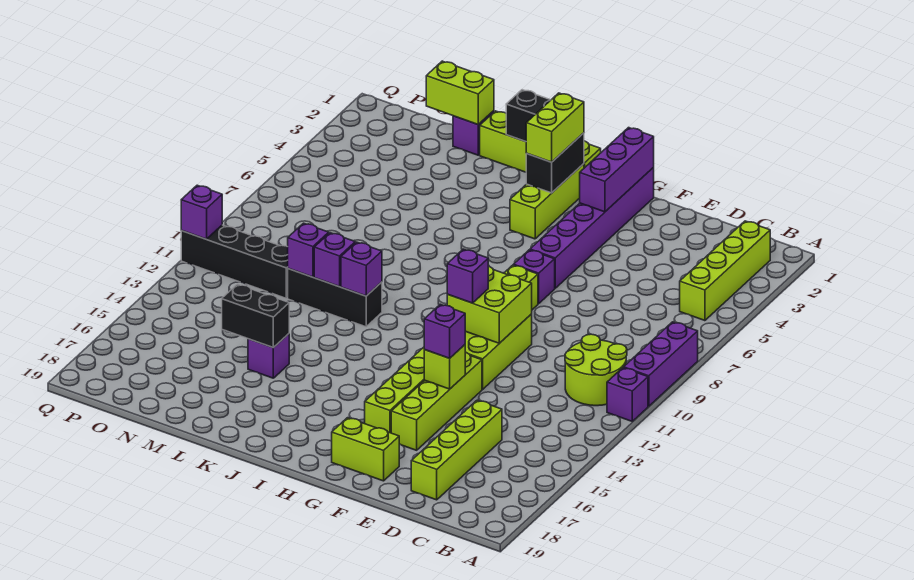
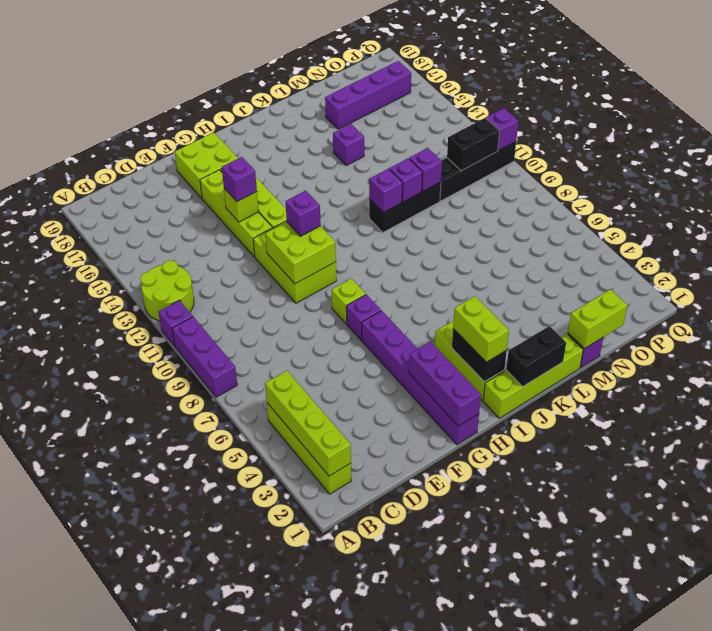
lime round brick B10:C11 level 1 -> lime round brick A12:B13 level 1
lime brick D15:D18 level 1 -> lime brick B2:B5 level 2
lime brick F18:G18 level 1 -> lime brick F17:G18 level 1
black brick L15:M15 level 2 -> black brick O11:P11 level 2
none -> purple brick M17:P17 level 1

